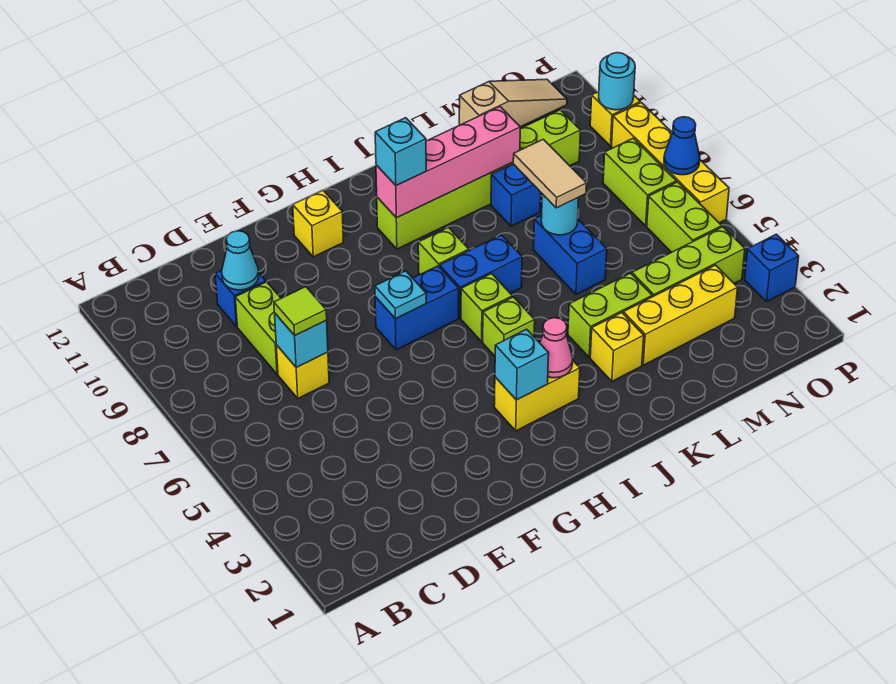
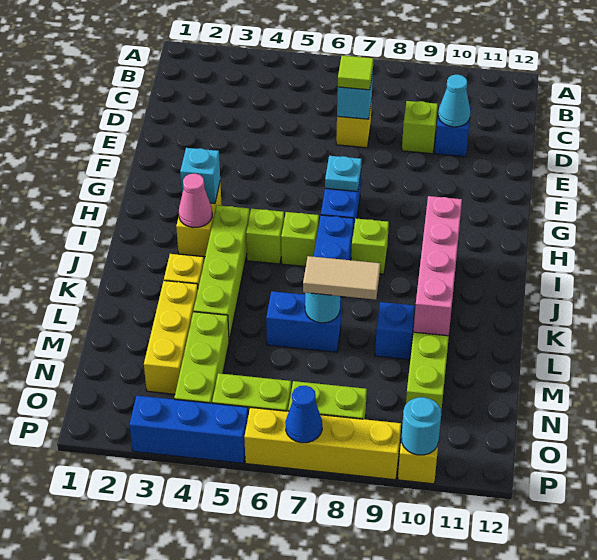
lime brick D8:D9 level 1 -> lime brick D9 level 1
yellow brick G11 level 1 -> none
cyan brick I10 level 3 -> none
lime brick K4:L4 level 1 -> lime brick I4:L4 level 1
tan slope M12:O12 level 1 top M -> none
blue brick P3 level 1 -> blue brick P3:P5 level 1

